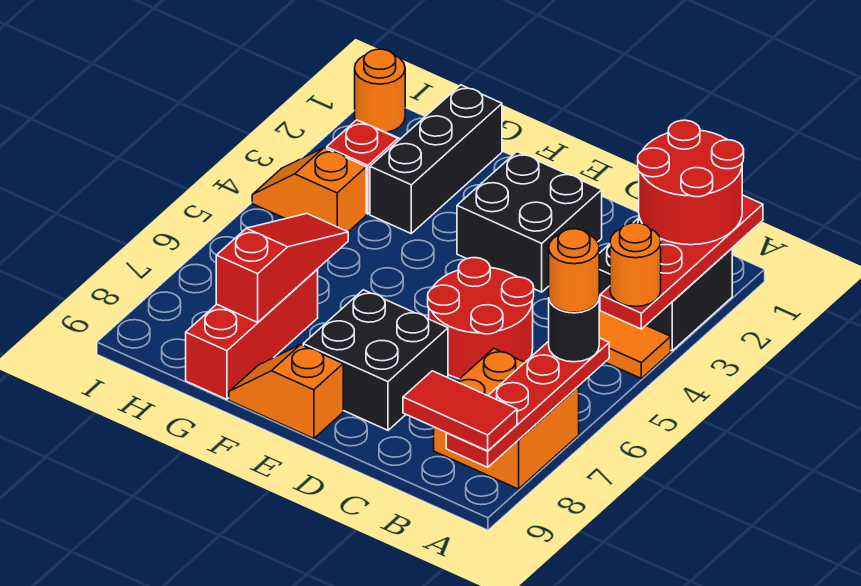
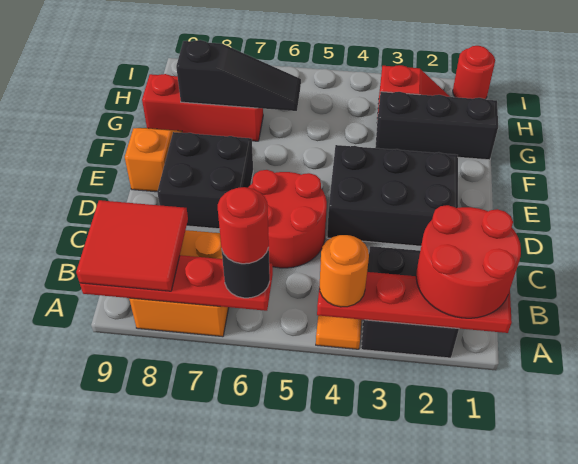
orange round brick A6 level 4 -> red round brick A6 level 4
red tile A9:B9 level 3 -> red tile A8:B9 level 3
black brick D2:E3 level 1 -> black brick D2:E4 level 1
red slope G6:G8 level 2 top 8 -> black slope G6:G8 level 2 top 8
orange slope H4:I4 level 1 top H -> none
orange round brick I1 level 1 -> red round brick I1 level 1

